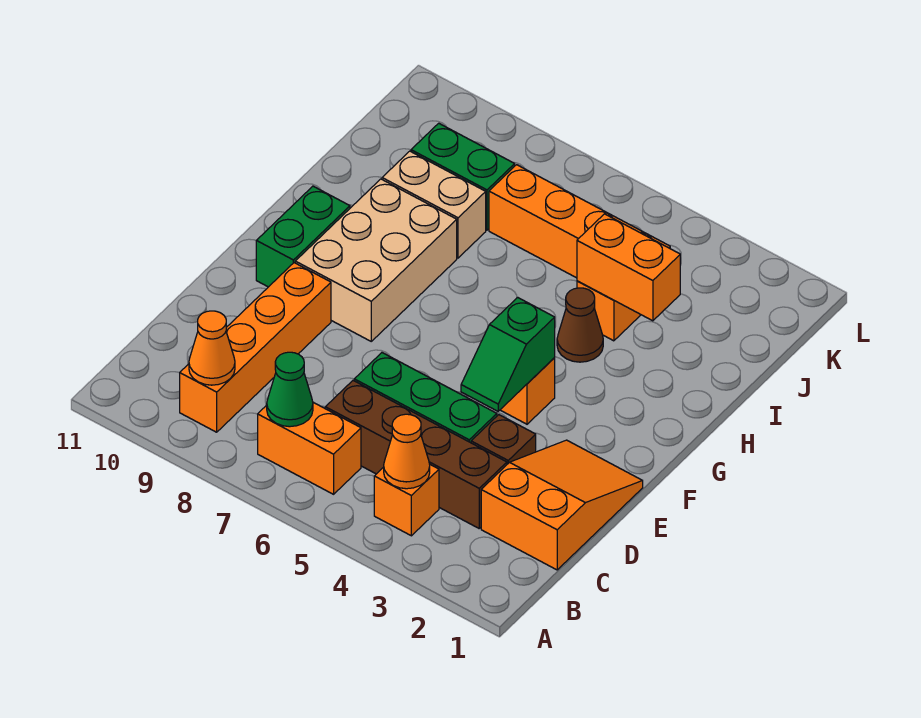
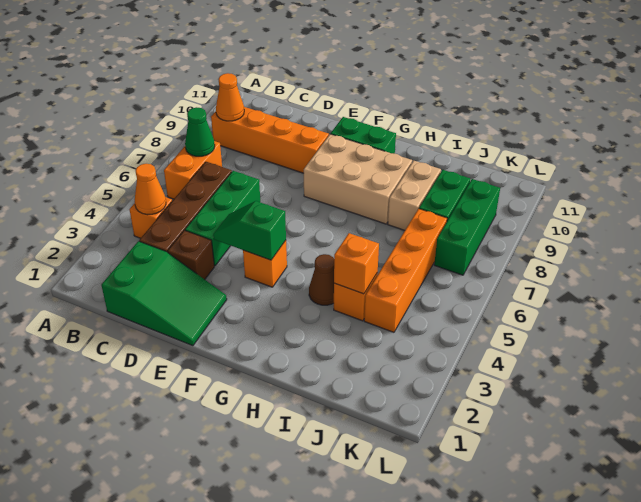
orange slope C1:E2 level 1 top C -> green slope C1:E2 level 1 top C
orange brick I3:I4 level 2 -> orange brick I4 level 2
none -> green brick K7:K9 level 1

